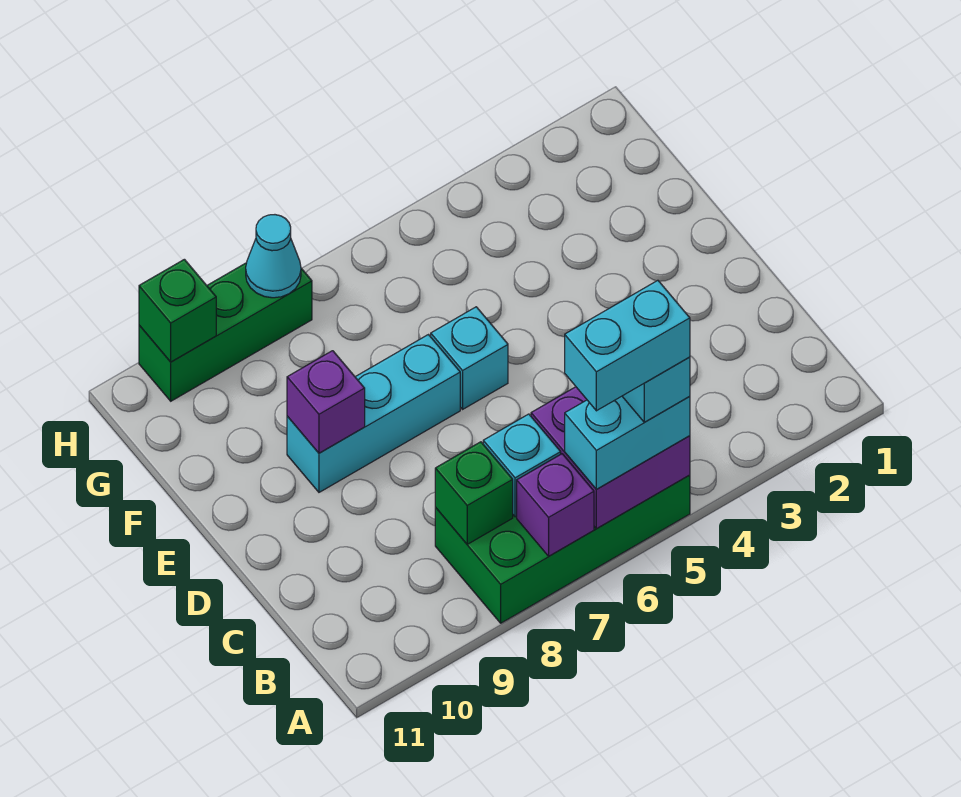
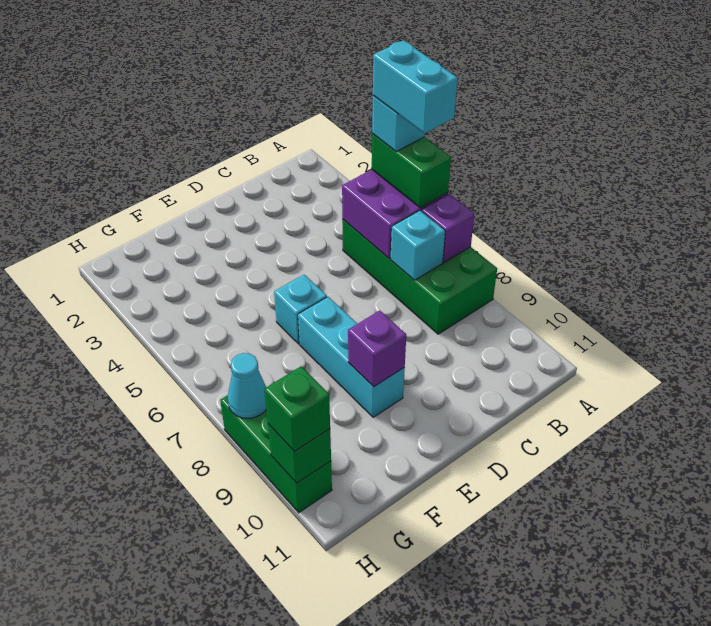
cyan brick A5:A6 level 3 -> green brick A5:A6 level 3
green brick B8 level 2 -> green brick H10 level 3

